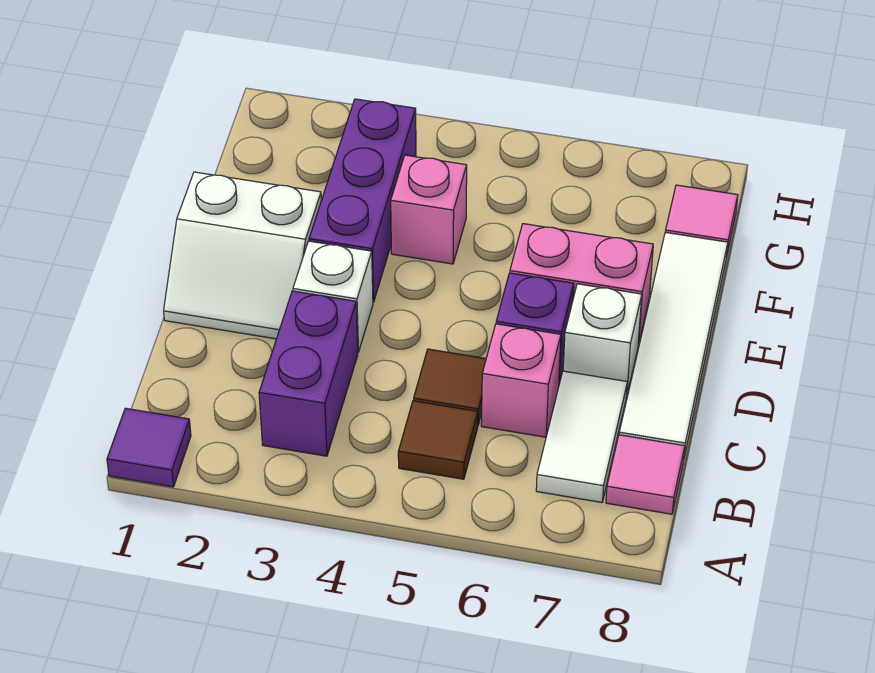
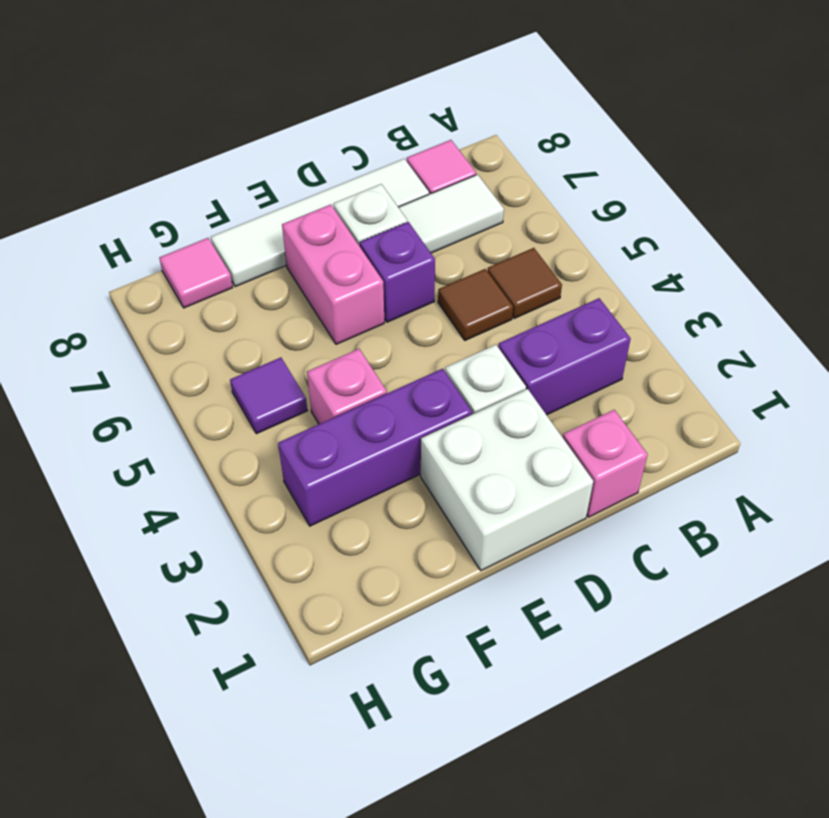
purple tile A1 level 1 -> purple tile G5 level 1
pink brick C6 level 1 -> pink brick C1 level 1
white slope D1:E2 level 1 top E -> white brick D1:E2 level 1

